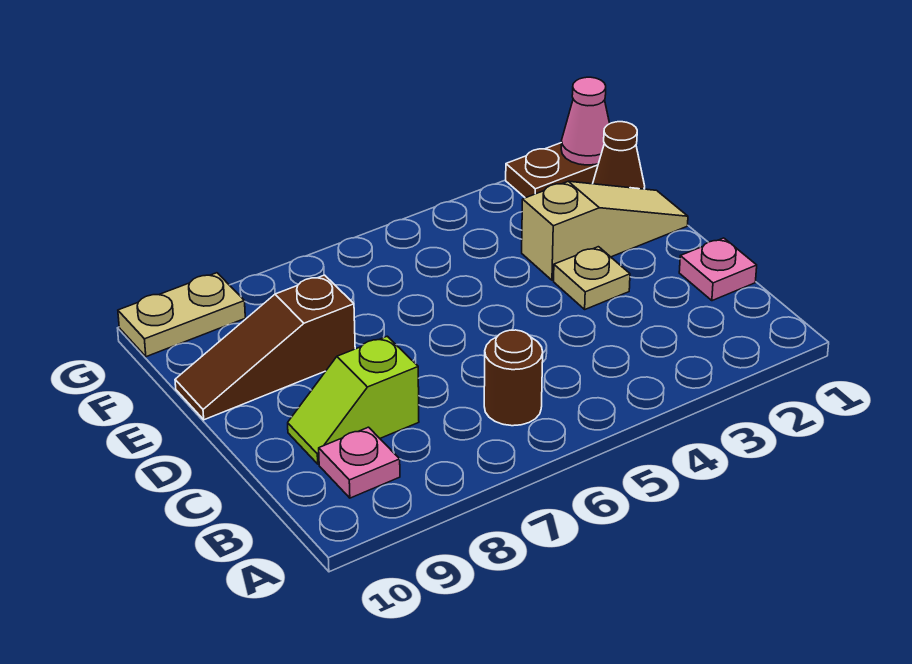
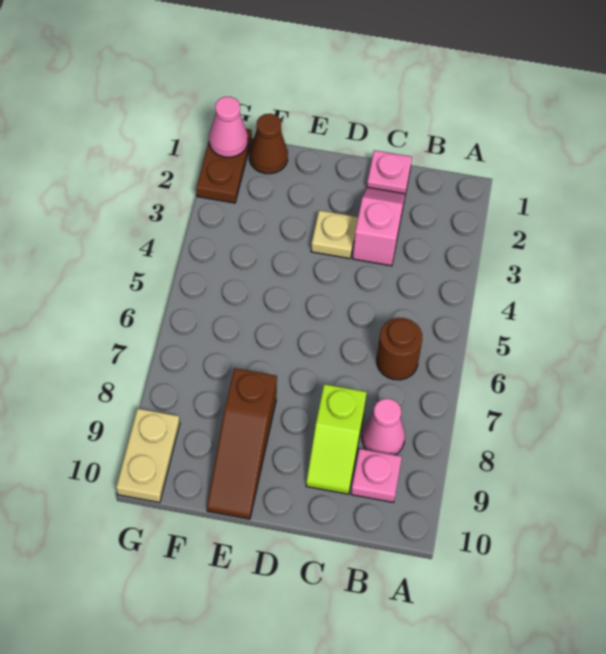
none -> pink cone B8 level 1
none -> pink slope C2:C3 level 1 top 3
tan slope E1:E3 level 1 top 3 -> none

